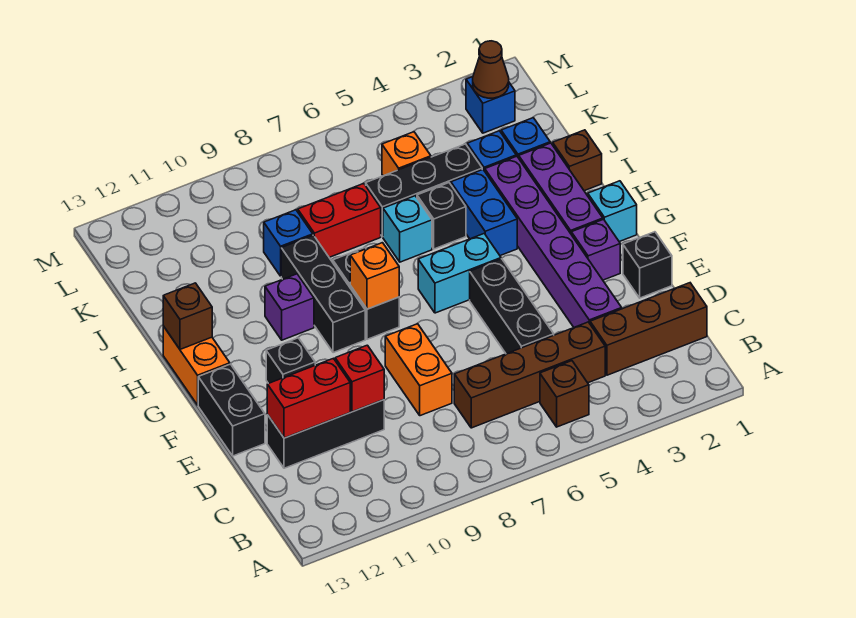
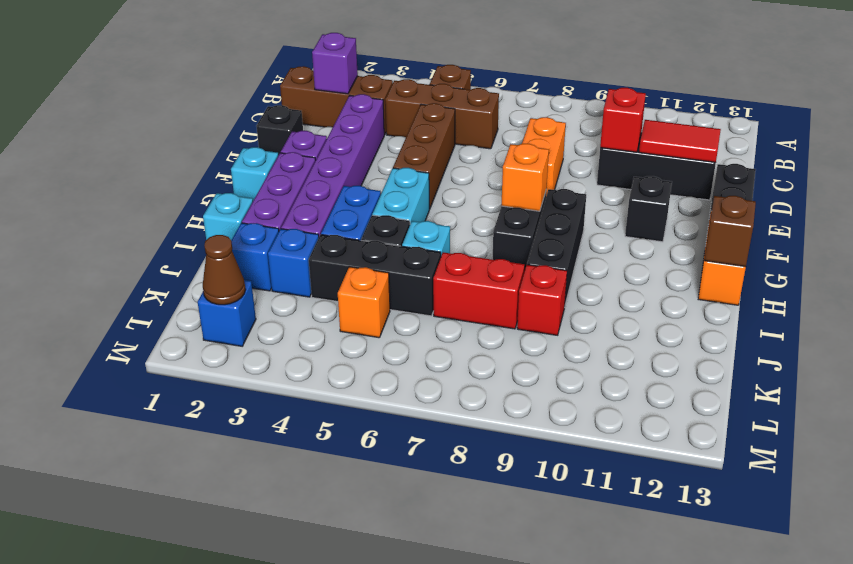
brown brick C4:C7 level 1 -> brown brick C4:C6 level 1
black brick D5:F5 level 1 -> brown brick D5:F5 level 1
red brick D11:D12 level 2 -> red tile D11:D12 level 2
cyan brick G5:G6 level 1 -> cyan brick G5:H5 level 1
purple brick H10 level 1 -> purple brick C2 level 2
brown brick I1 level 1 -> cyan brick I1 level 1
blue brick J9 level 1 -> red brick J9 level 1

